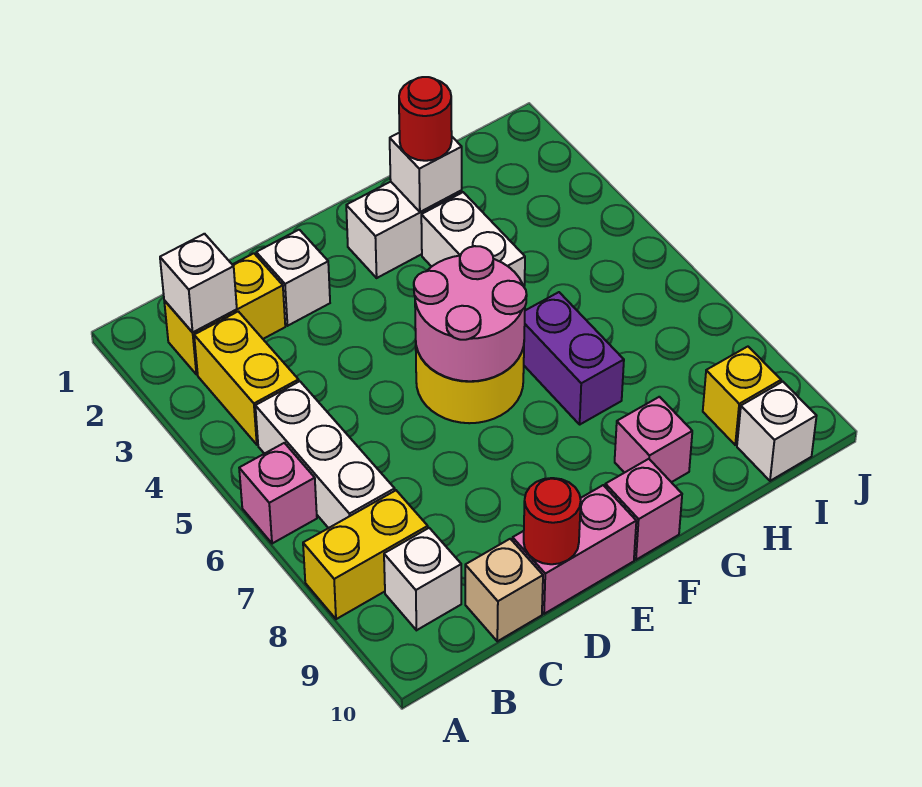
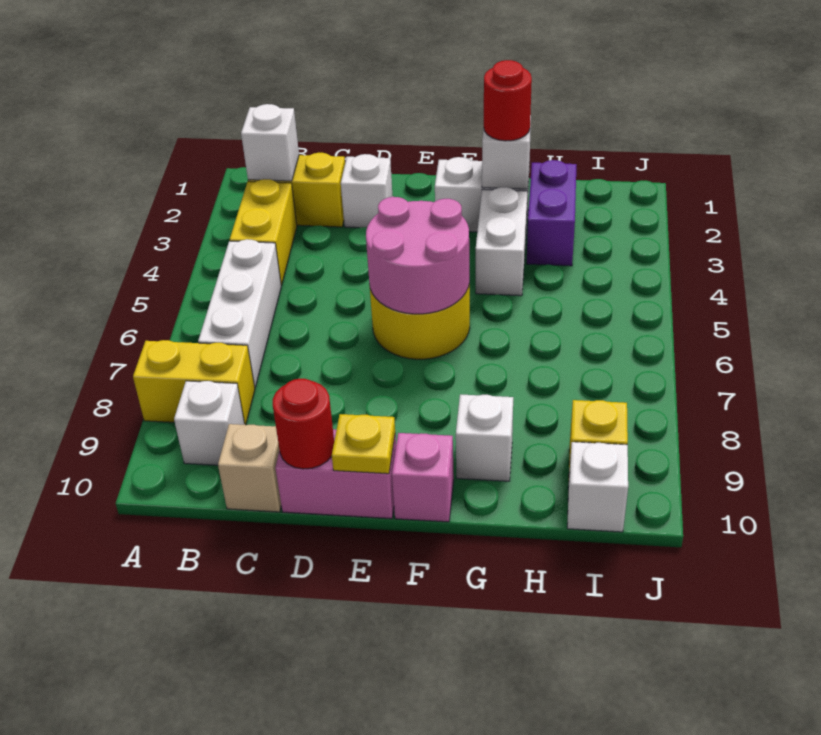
pink brick A6 level 1 -> none
none -> yellow plate E10 level 2
purple brick G6:G7 level 1 -> purple brick H2:H3 level 1
pink brick G9 level 1 -> white brick G9 level 1

